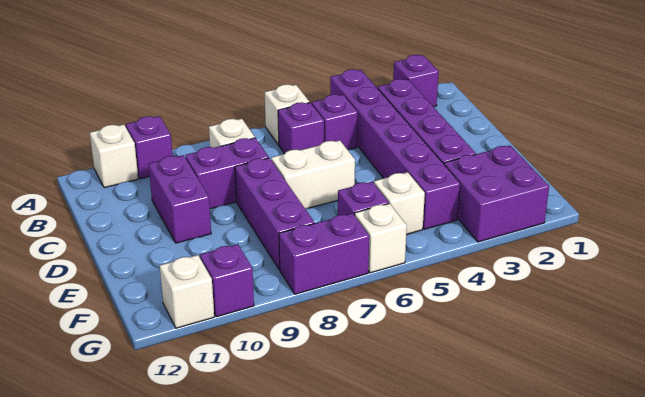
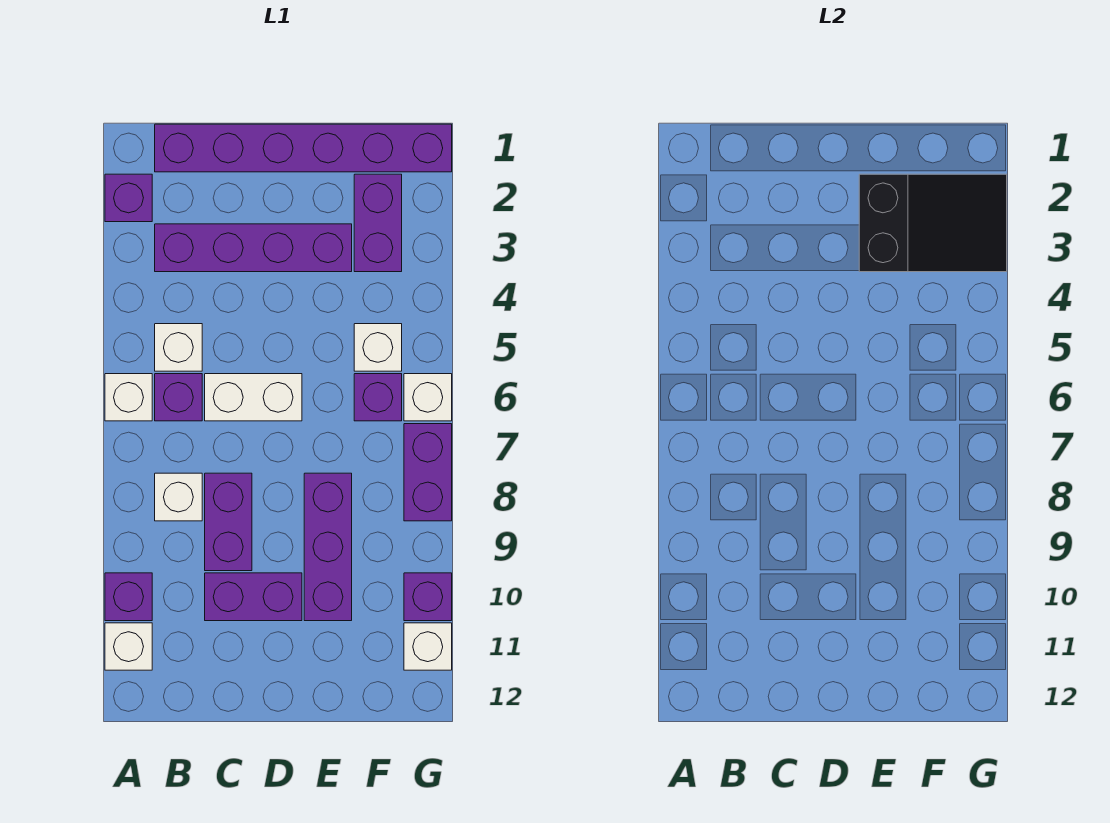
purple brick A4:F4 level 1 -> purple brick B1:G1 level 1
purple brick B5 level 1 -> white brick B5 level 1
white brick D6:D7 level 1 -> white brick C6:D6 level 1
purple brick D8:F8 level 1 -> purple brick E8:E10 level 1
none -> black slope E2:G3 level 2 top E
purple brick F2:G3 level 1 -> purple brick F2:F3 level 1

